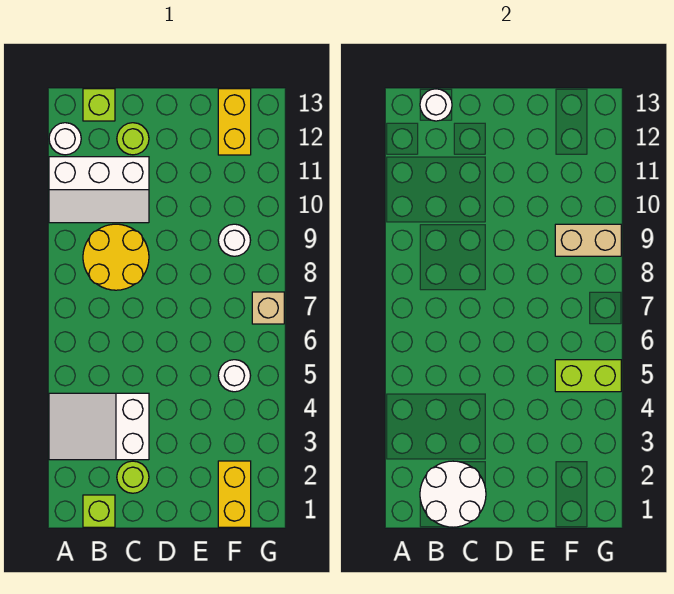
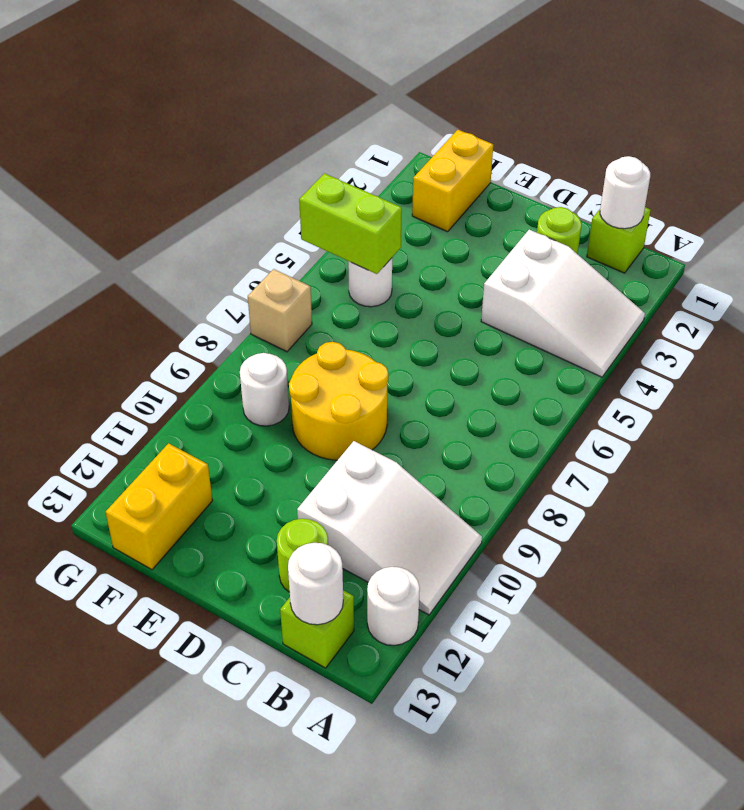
white slope A10:C11 level 1 top 11 -> white slope A10:C11 level 1 top C
white round brick B1:C2 level 2 -> white round brick B1 level 2
yellow round brick B8:C9 level 1 -> yellow round brick D8:E9 level 1
tan brick F9:G9 level 2 -> none

